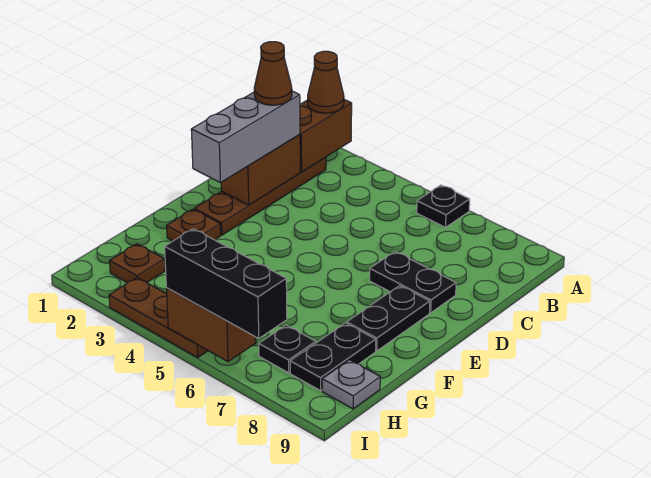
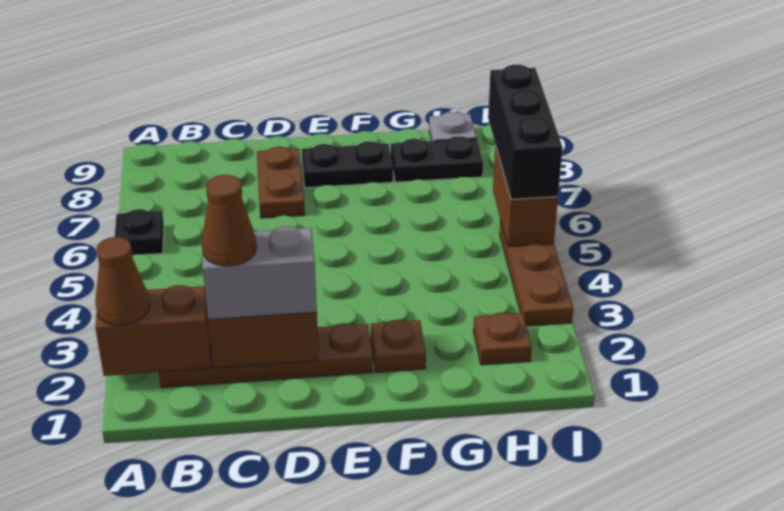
grey brick C2:E2 level 3 -> grey brick C2:D2 level 3
black plate D7:D8 level 1 -> brown plate D7:D8 level 1
black plate H7 level 1 -> none

